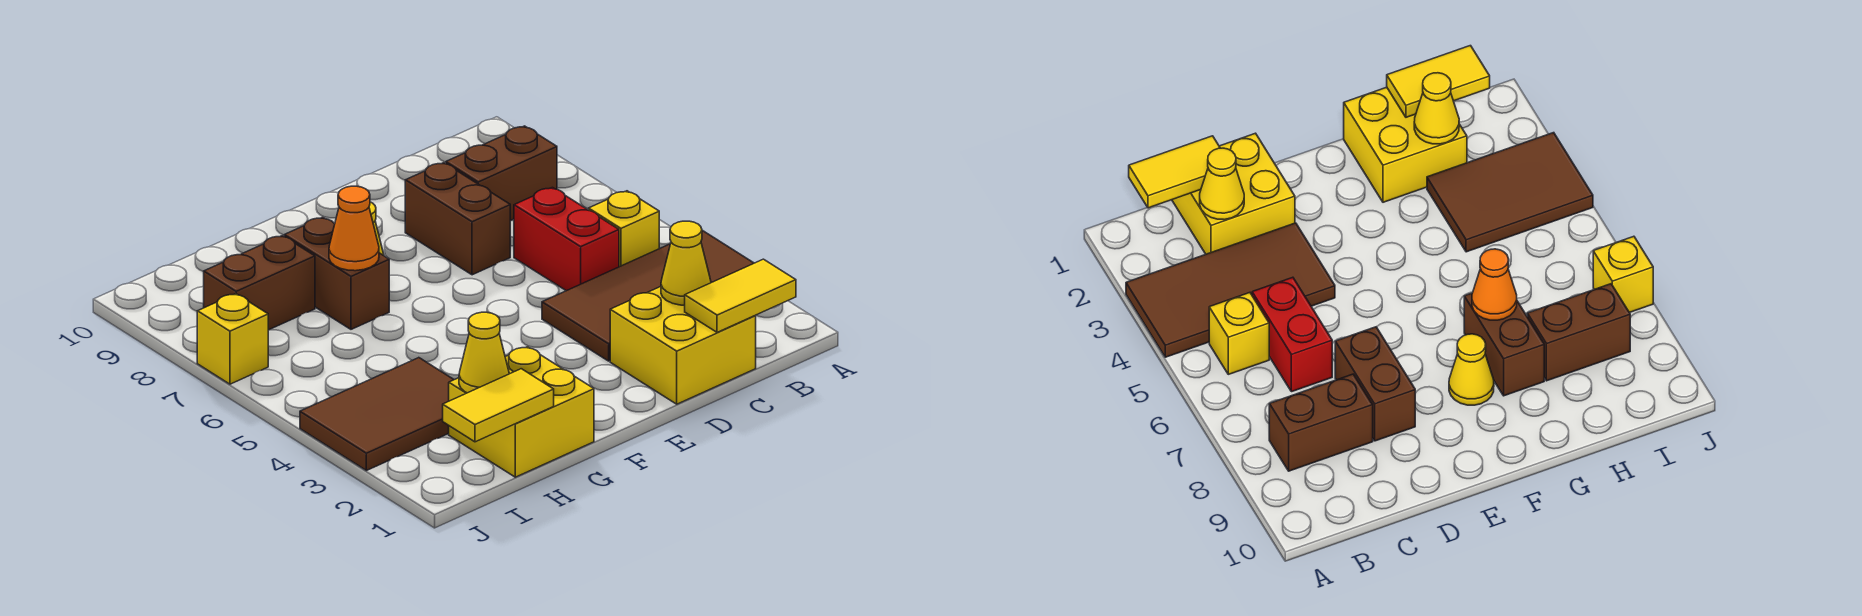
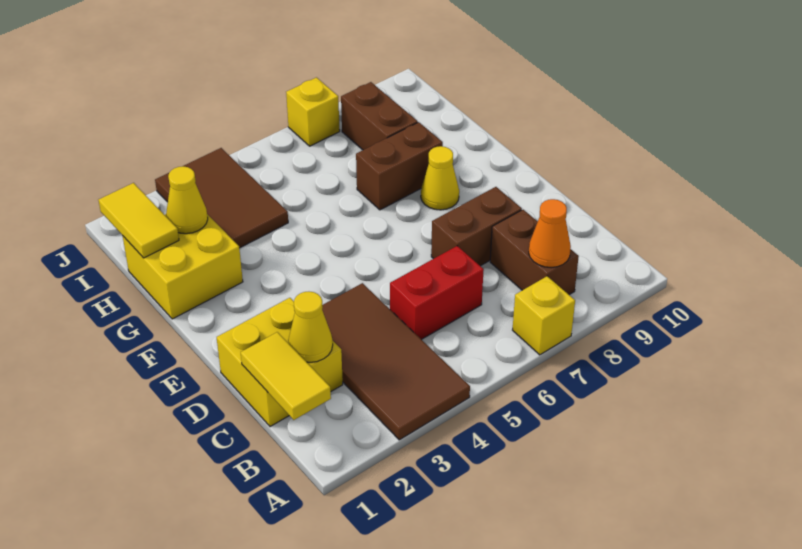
yellow brick B5 level 1 -> yellow brick A7 level 1
orange cone G7 level 2 -> orange cone B8 level 2

